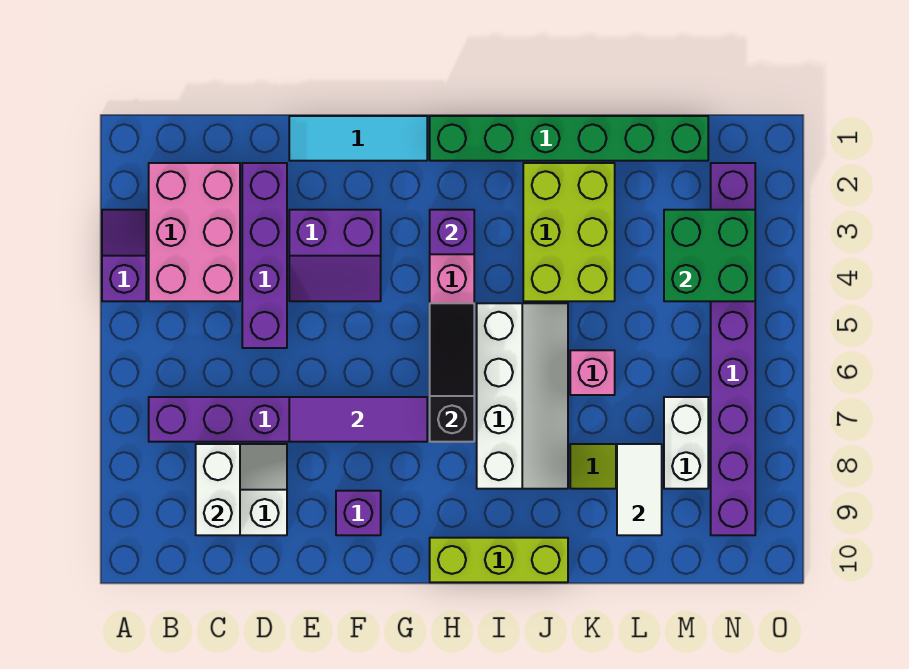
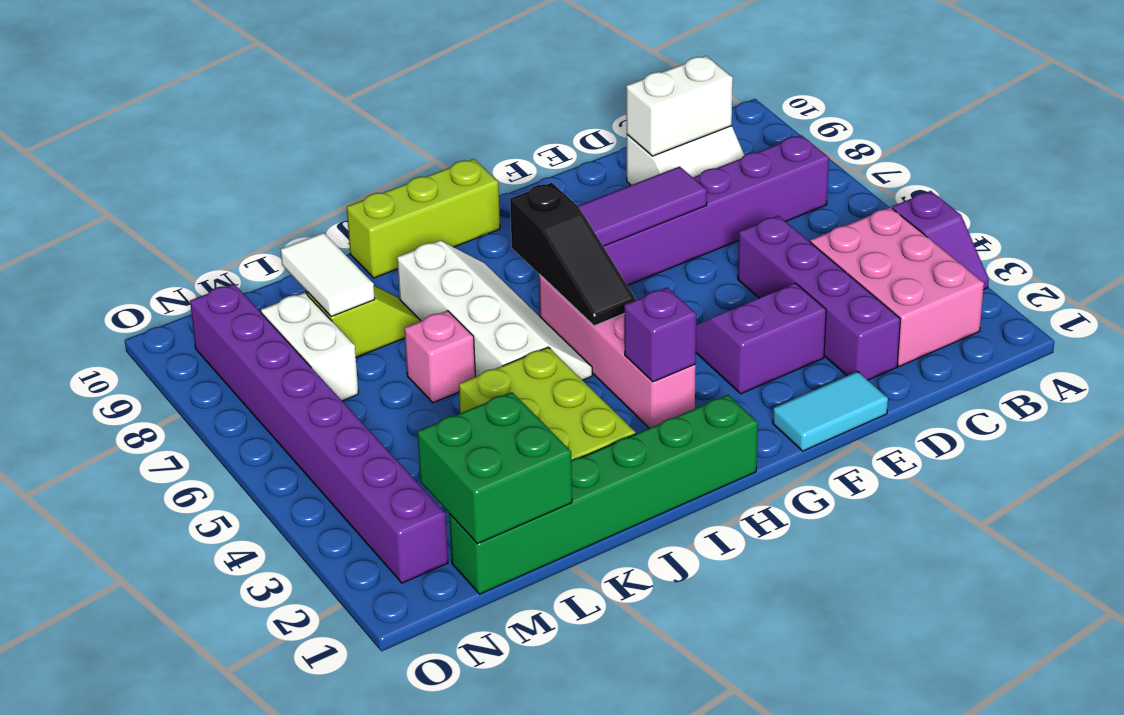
white brick C8:C9 level 2 -> white brick C9:D9 level 2
cyan tile E1:G1 level 1 -> cyan tile E1:F1 level 1
purple brick F9 level 1 -> none
white slope I5:J8 level 1 top I -> white slope I5:J8 level 1 top J
green brick M3:N4 level 2 -> green brick L1:M2 level 2

